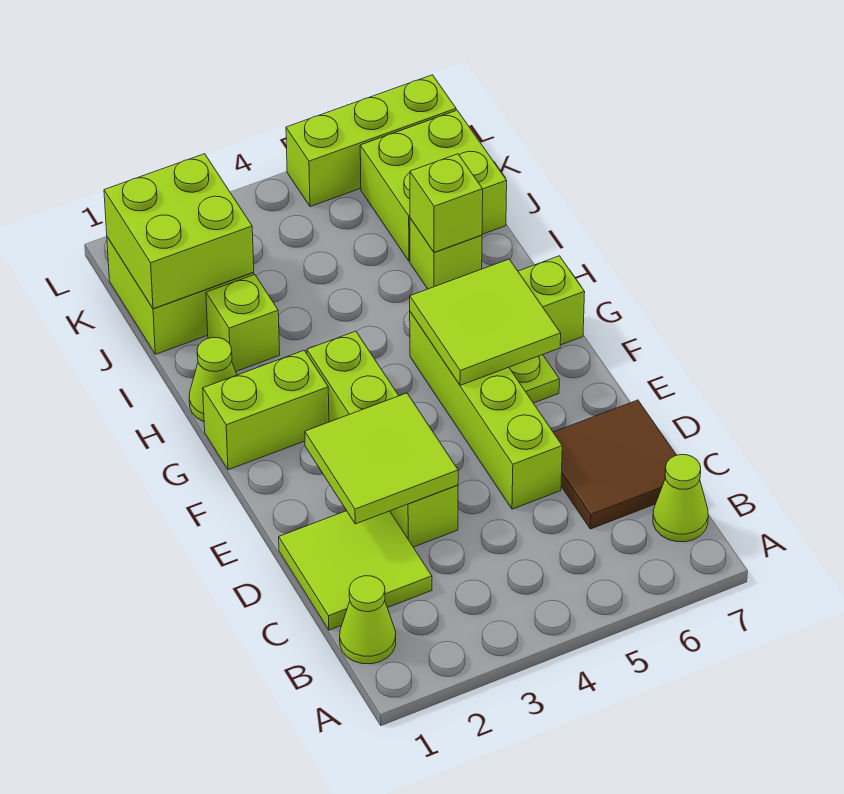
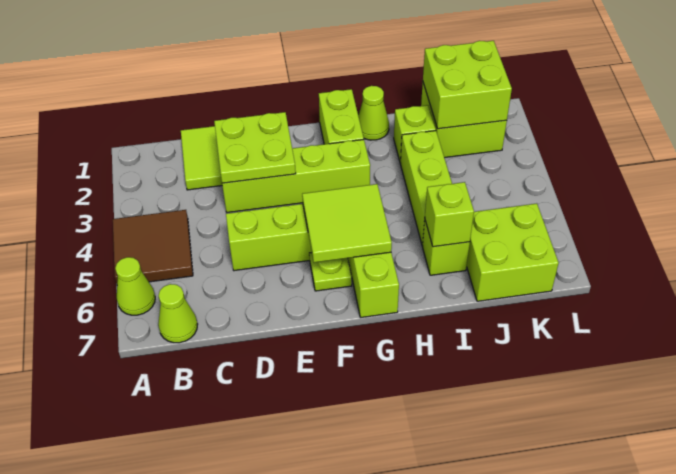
lime cone B1 level 1 -> lime cone A6 level 1
brown tile C6:D7 level 1 -> brown tile A4:B5 level 1
lime tile D2:E3 level 2 -> lime plate D2:E3 level 2
lime brick L5:L7 level 1 -> lime brick I3:I5 level 1

